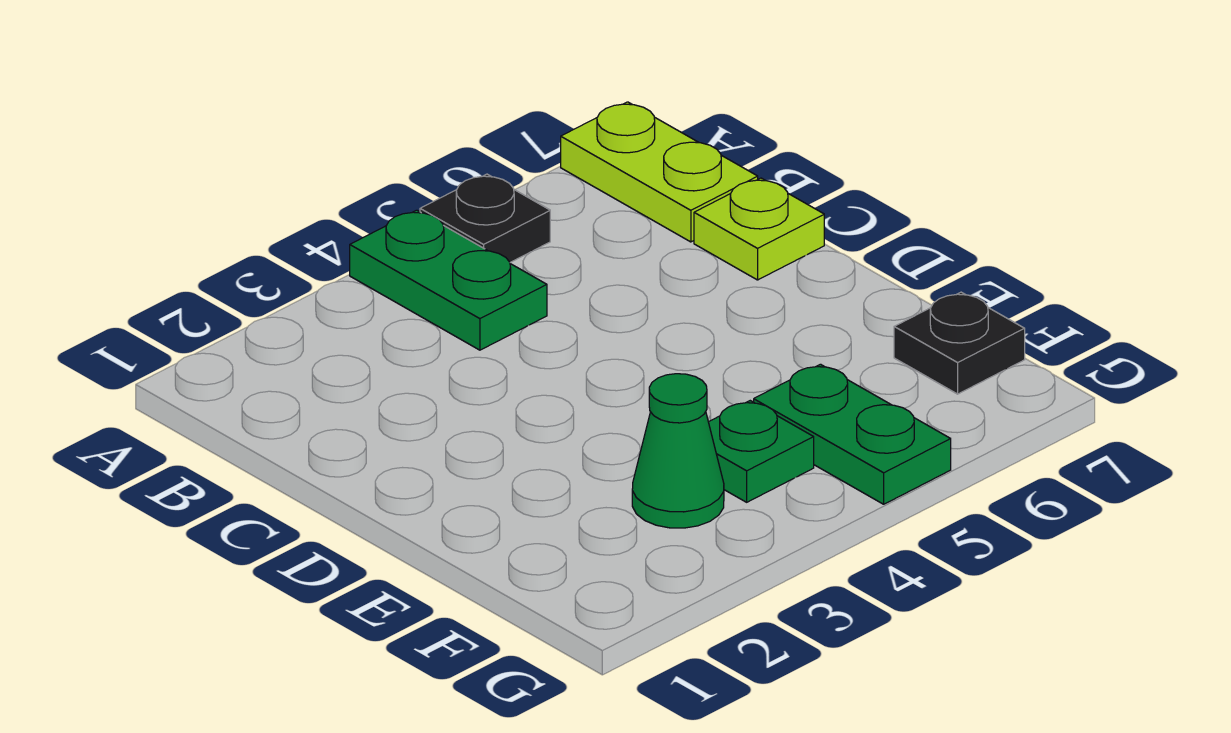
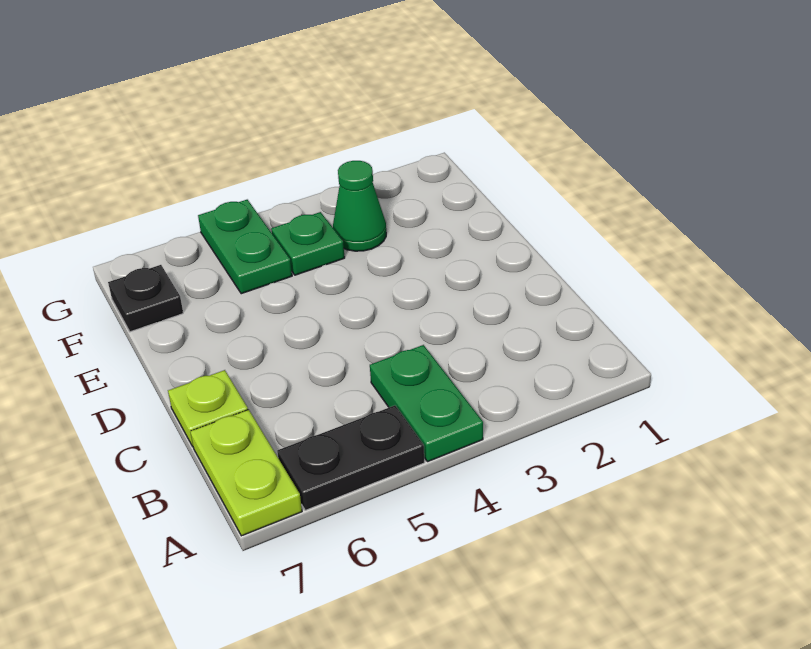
black plate A5 level 1 -> black plate A5:A6 level 1

